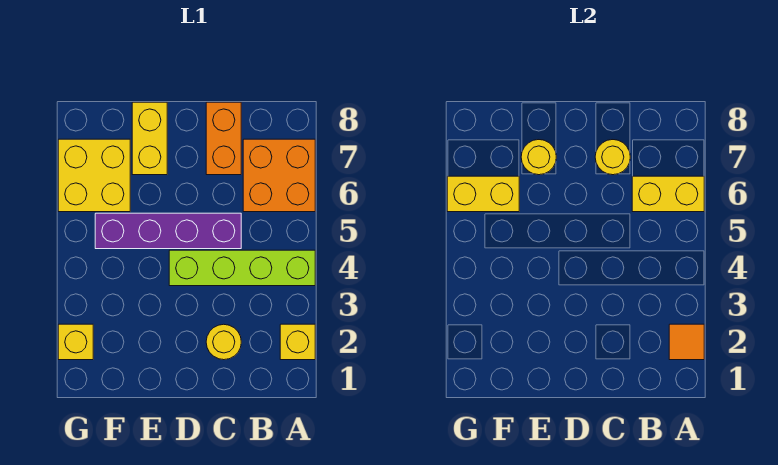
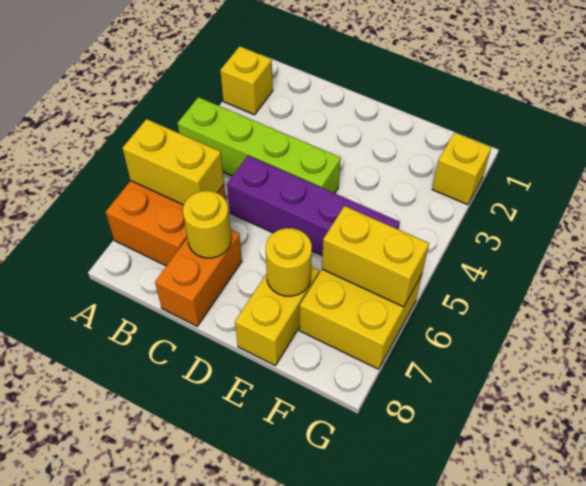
orange tile A2 level 2 -> none
yellow round brick C2 level 1 -> none

